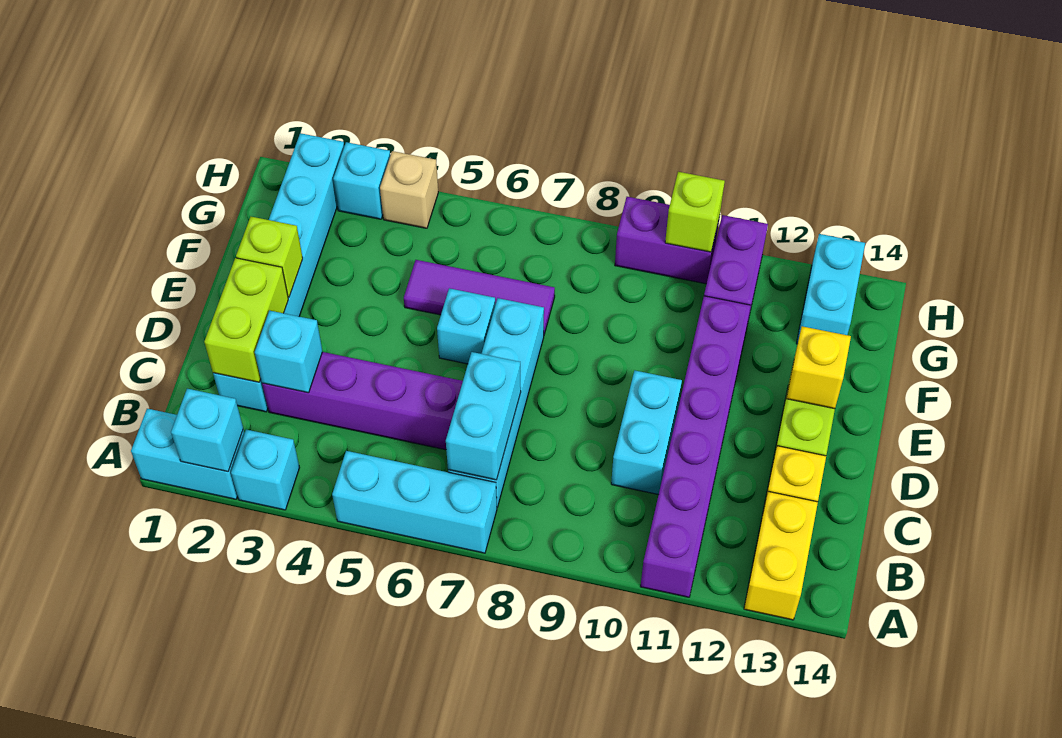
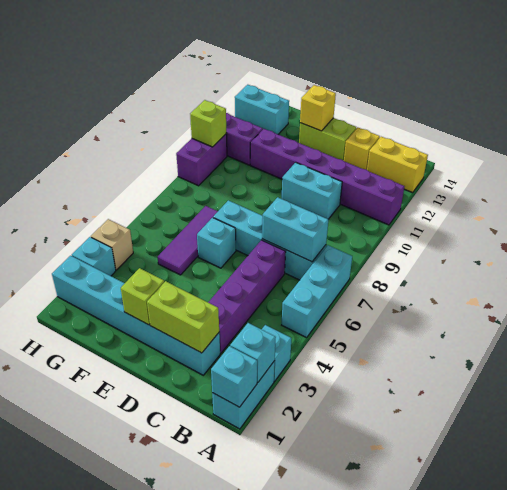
cyan brick C3 level 2 -> cyan brick A1 level 2

